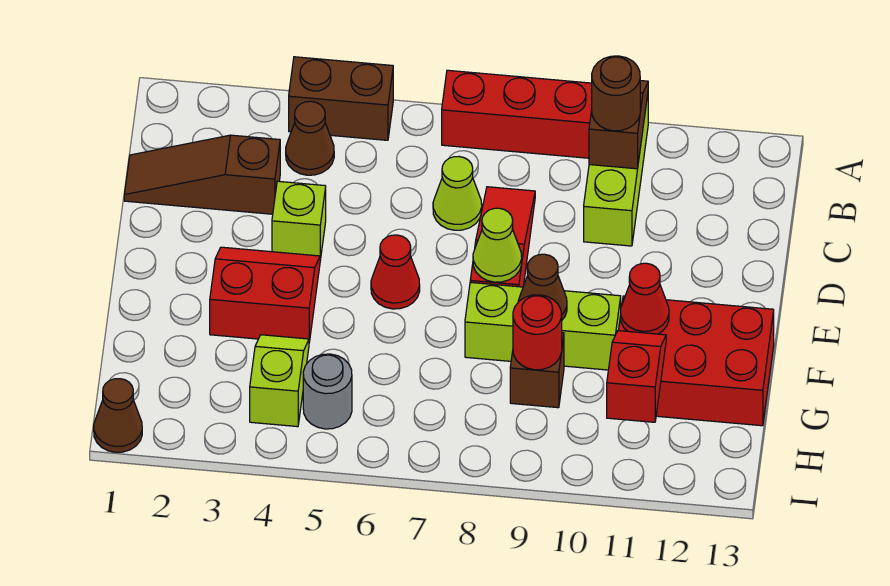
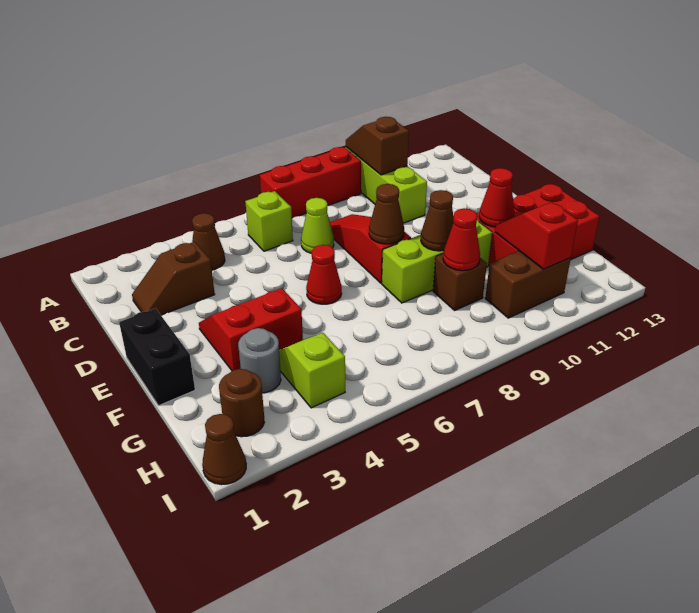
brown brick A4:A5 level 1 -> brown brick H10:H11 level 1
brown round brick B10 level 3 -> brown round brick H2 level 1
brown slope C1:C3 level 1 top 3 -> brown slope C2:C3 level 1 top 3
lime brick D4 level 1 -> lime brick B6 level 1
none -> black brick E1:F1 level 1
lime cone E8 level 2 -> brown cone E8 level 2
red round brick G9 level 2 -> red cone G9 level 2
grey round brick H5 level 1 -> grey round brick G3 level 1

